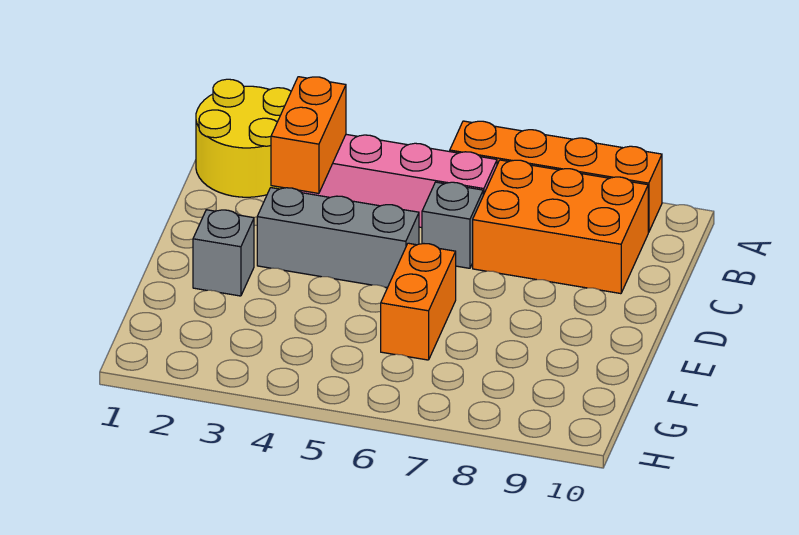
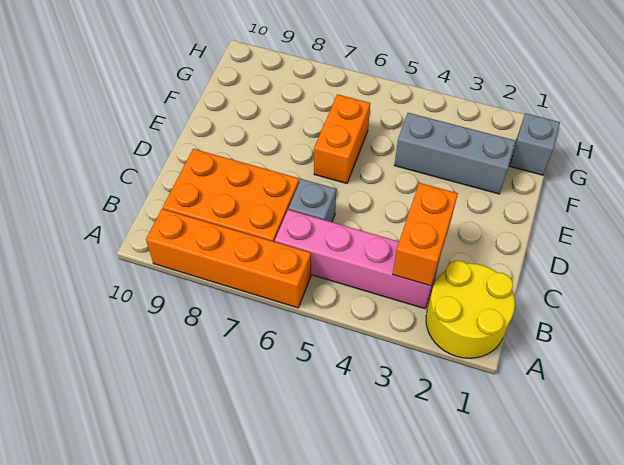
grey brick D3:D5 level 1 -> grey brick F2:F4 level 1
grey brick E2 level 1 -> grey brick G1 level 1

